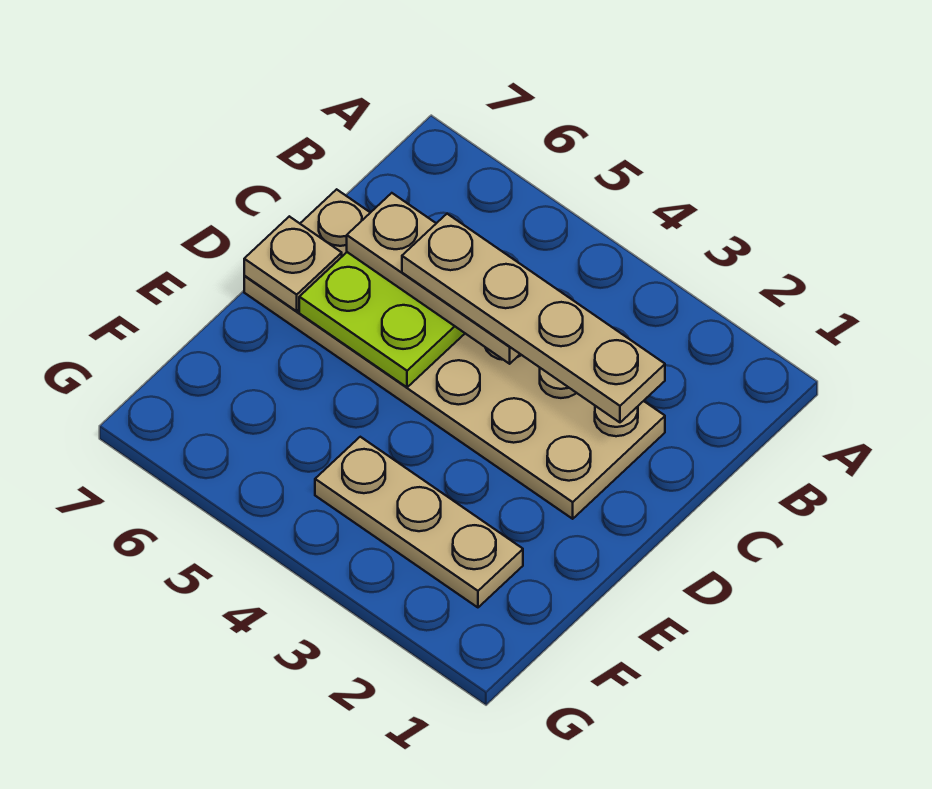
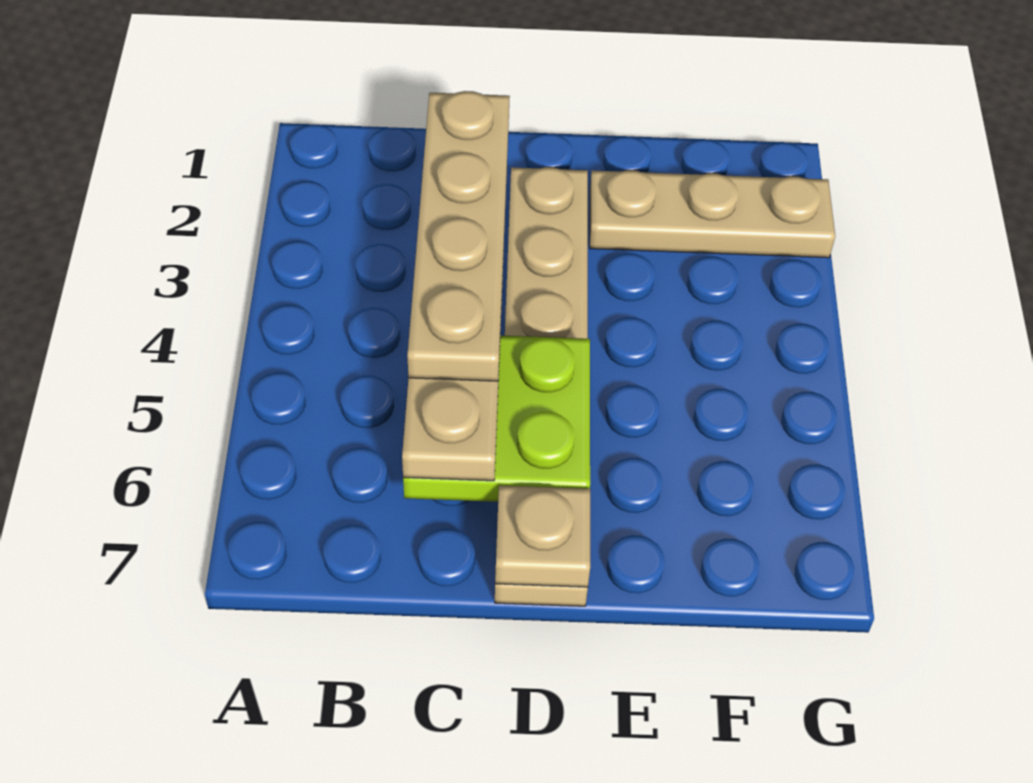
tan plate C2:D7 level 1 -> tan plate D2:D7 level 1
tan plate F2:F4 level 1 -> tan plate E2:G2 level 1

